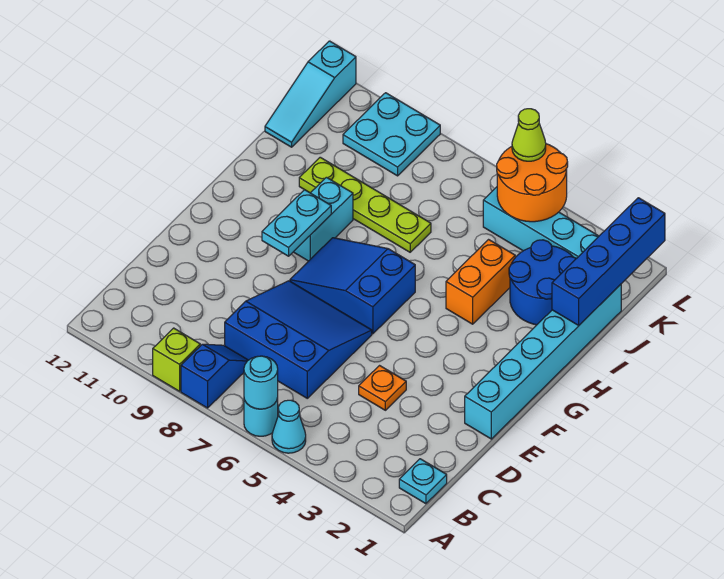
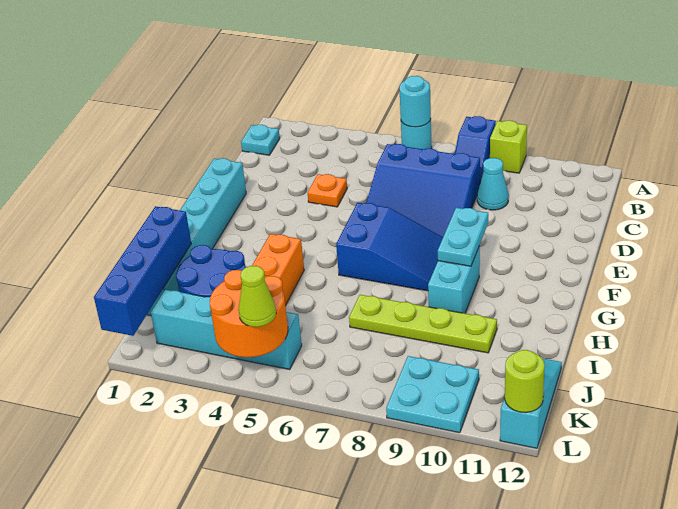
cyan cone A5 level 1 -> cyan cone C9 level 1
none -> lime round brick L12 level 2

